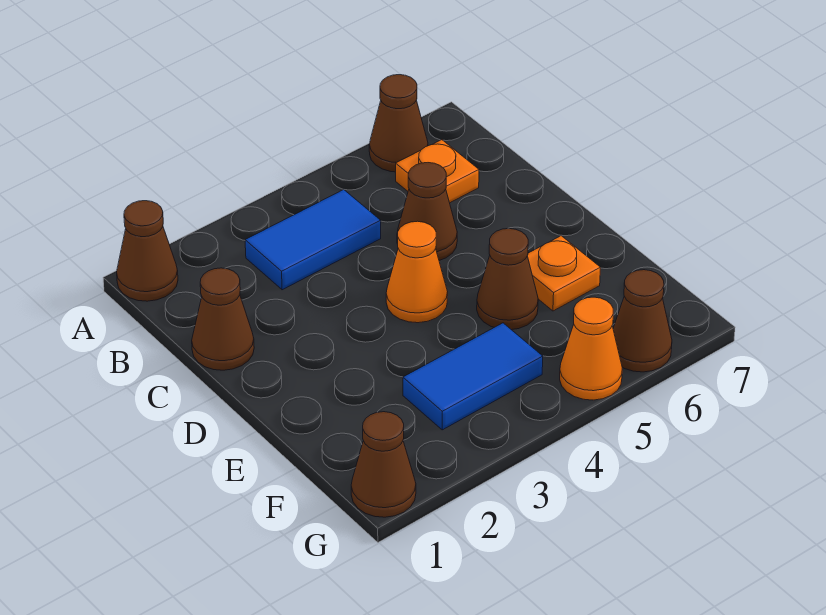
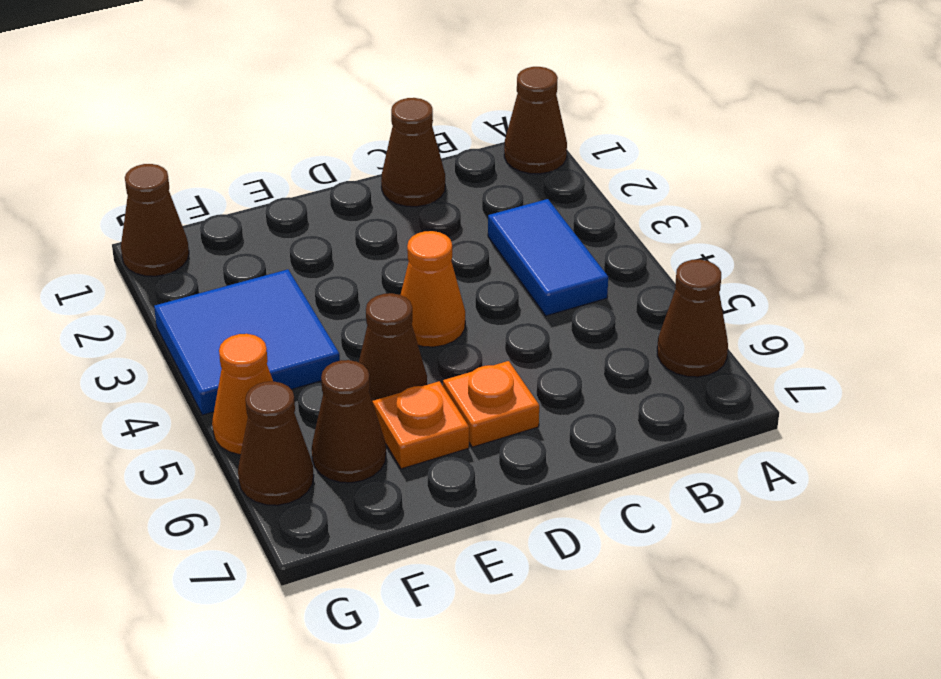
orange plate B6 level 1 -> orange plate D6 level 1
brown cone C5 level 1 -> brown cone F6 level 1
blue tile F3:F4 level 1 -> blue tile F3:G4 level 1

